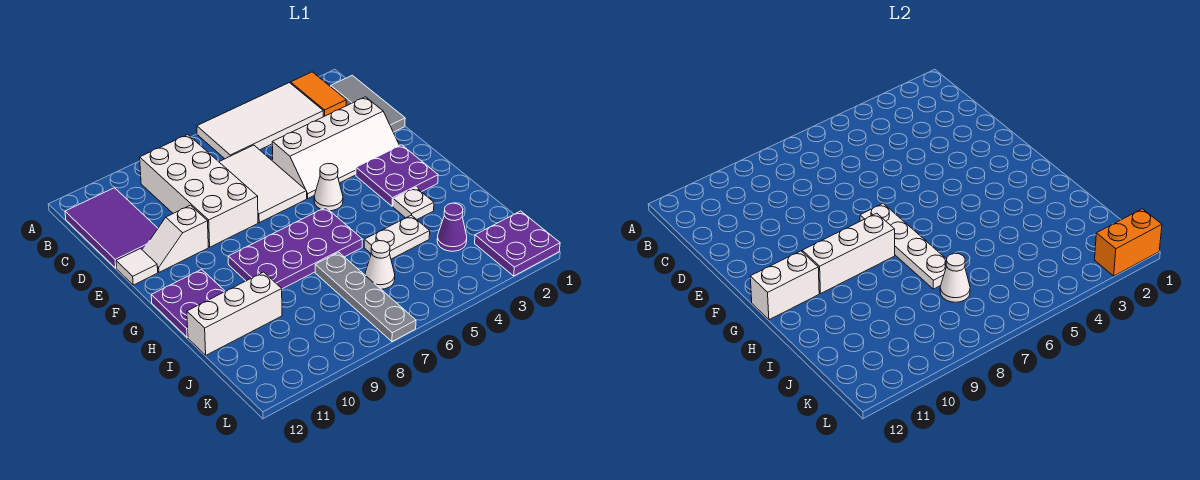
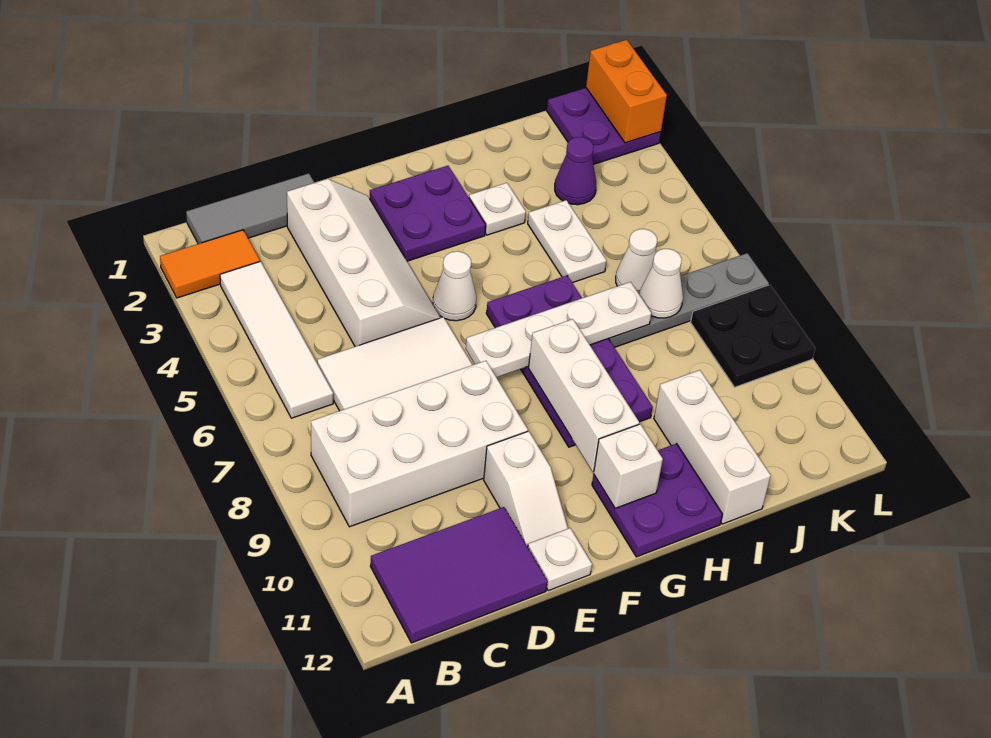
white tile A3:B6 level 1 -> white tile B3:B6 level 1
white tile E12 level 1 -> white plate E12 level 1
white brick G11:G12 level 2 -> white brick G11 level 2
none -> black plate K8:L9 level 1

